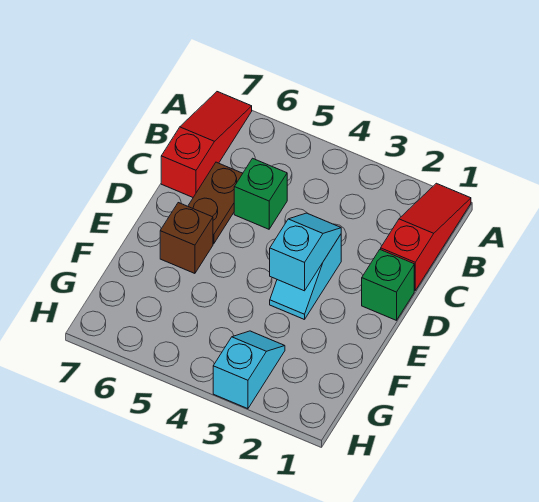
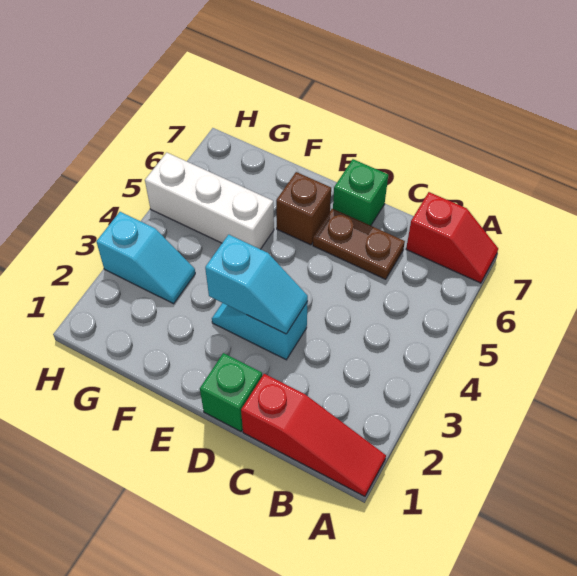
red slope A7:C7 level 1 top C -> red slope A7:B7 level 1 top B
green brick C5 level 1 -> green brick D7 level 1
none -> white brick F5:H5 level 1

